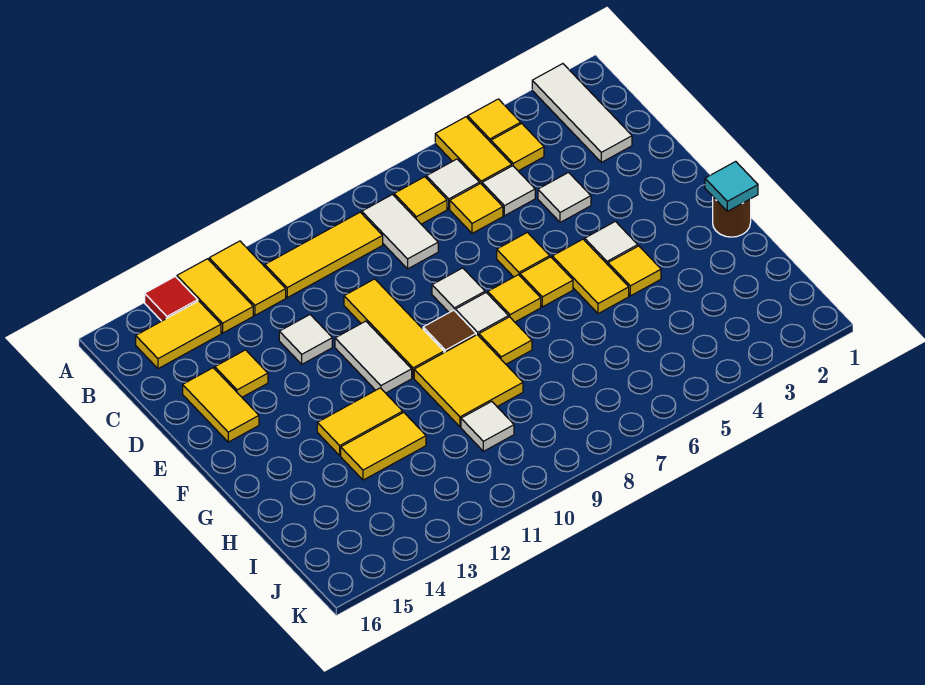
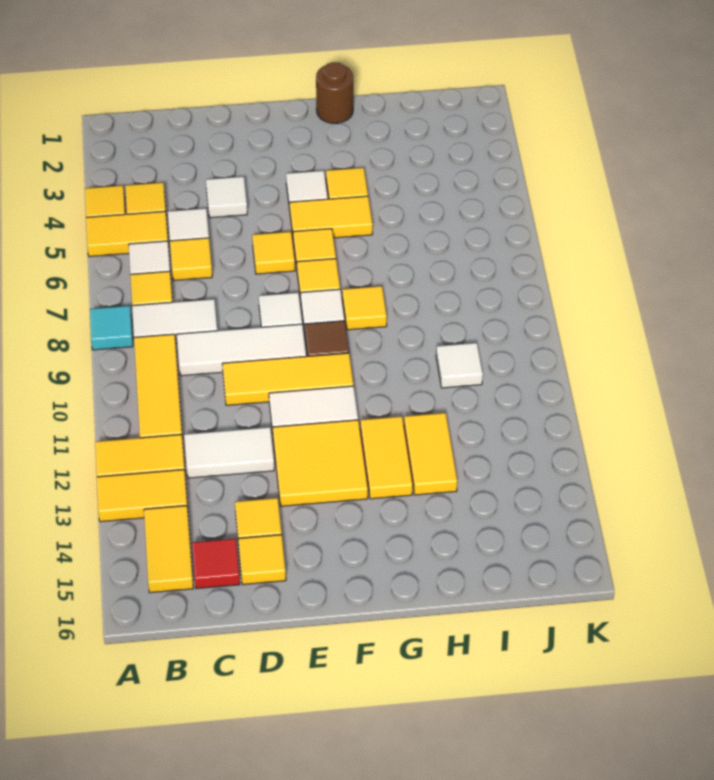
white tile A2:C2 level 1 -> white tile C9:E9 level 1
red tile A14 level 1 -> red tile C15 level 1
white tile D12 level 1 -> white tile C12:D12 level 1
yellow tile D15:E15 level 1 -> yellow tile D15 level 1
cyan tile G1 level 2 -> cyan tile A8 level 1
yellow tile G9:H10 level 1 -> yellow tile E12:F13 level 1

